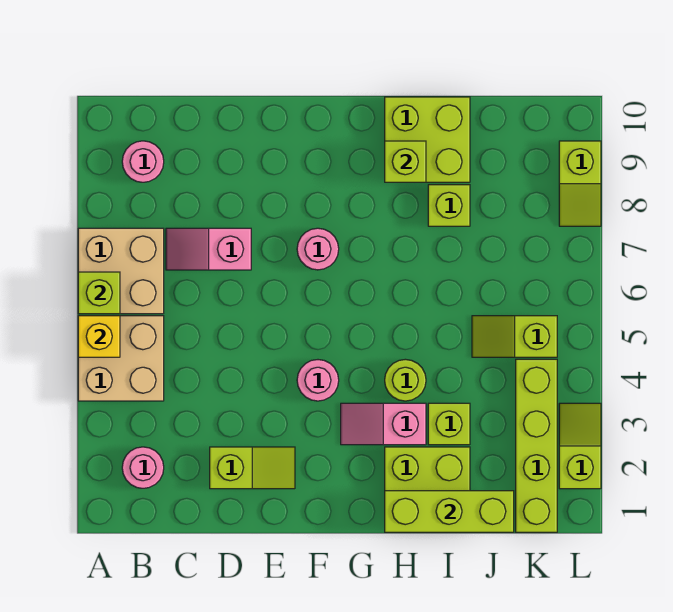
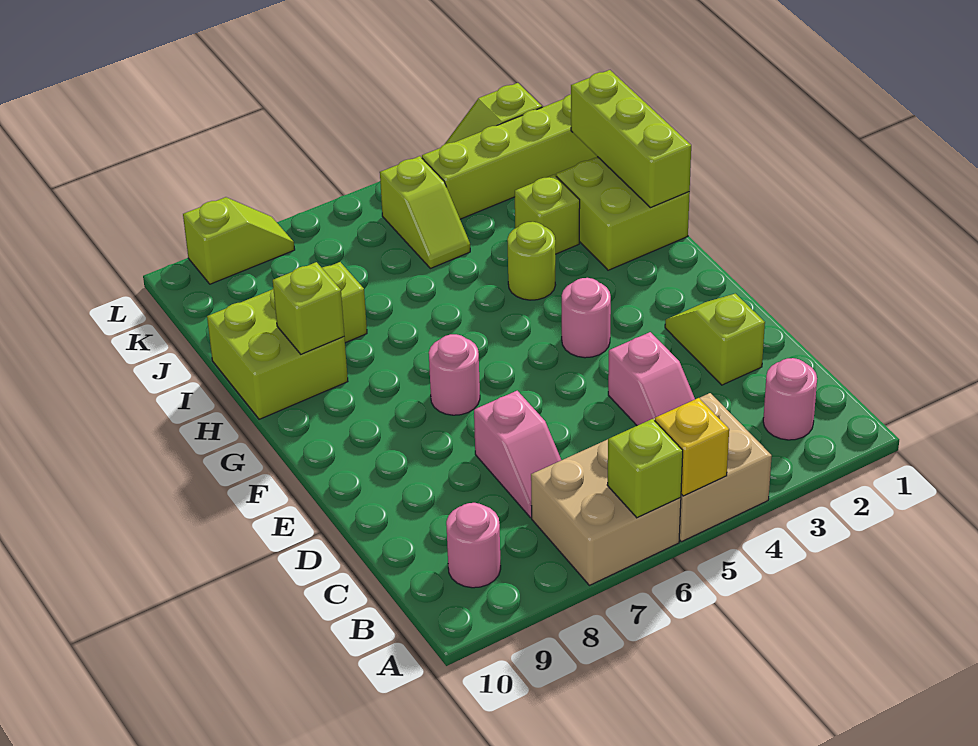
pink slope G3:H3 level 1 top H -> pink slope C4:D4 level 1 top D

